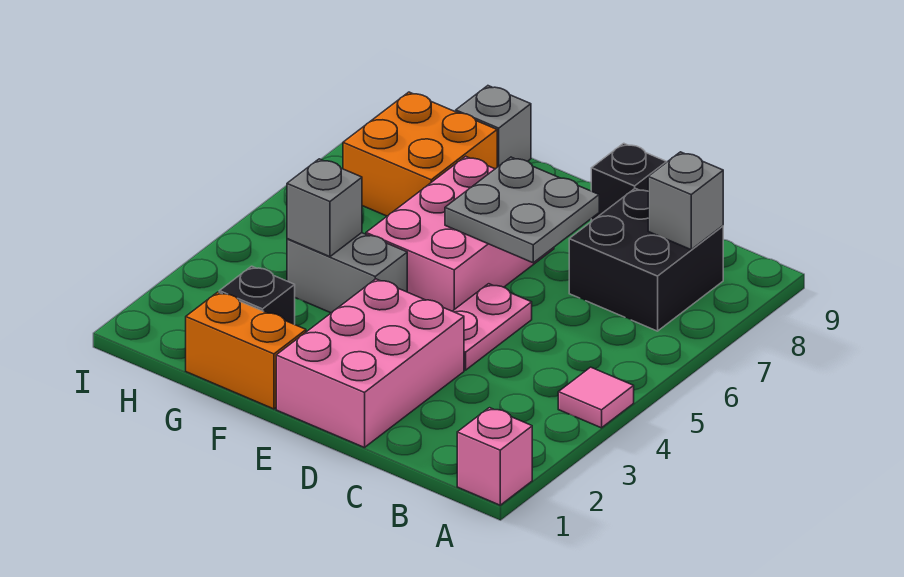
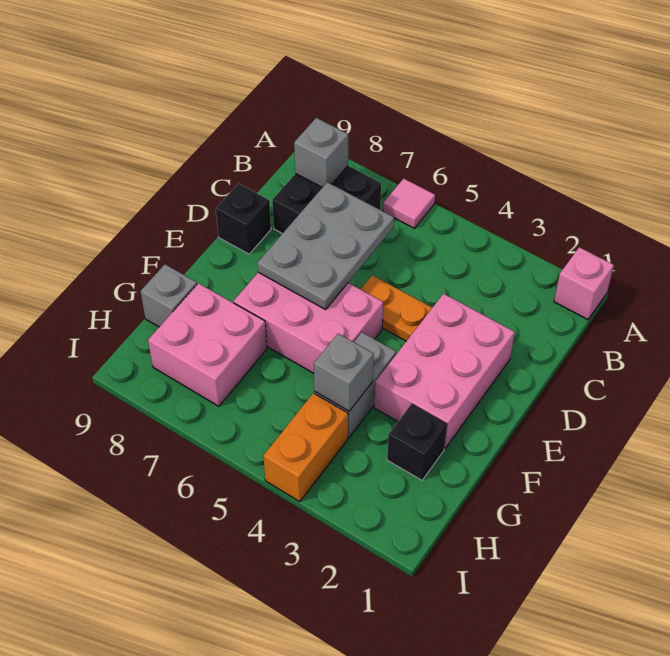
pink tile A4 level 1 -> pink tile A6 level 1
pink brick D1:E3 level 1 -> pink brick D2:F3 level 1
pink plate D4:D5 level 1 -> orange plate D4:D5 level 1
grey plate D6:E7 level 2 -> grey plate C6:E7 level 2
orange brick F1:G1 level 1 -> orange brick H4:I4 level 1
orange brick G7:H8 level 1 -> pink brick G7:H8 level 1

